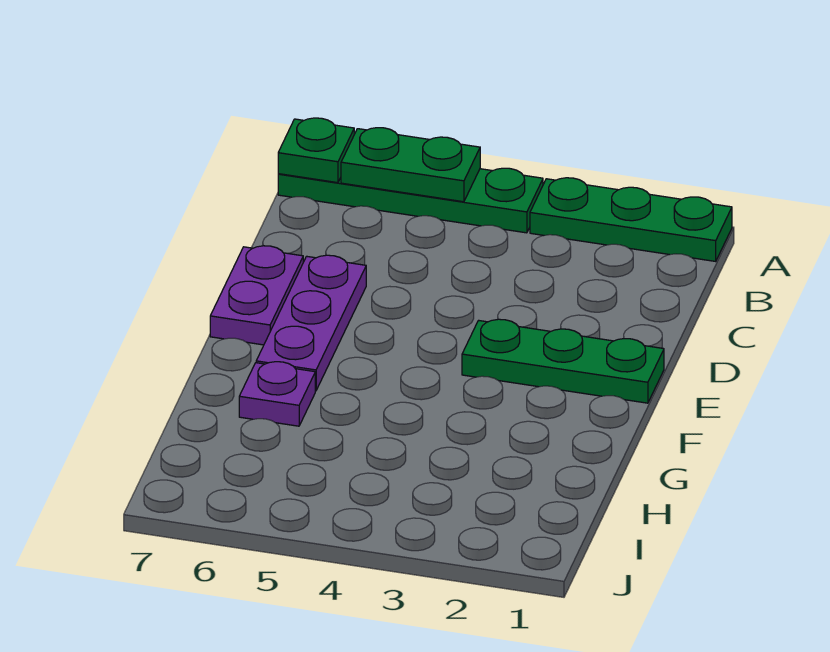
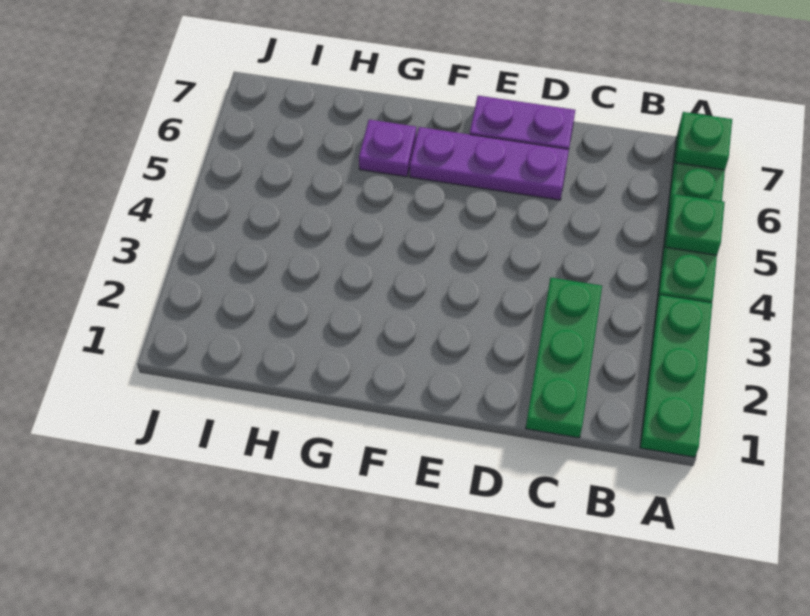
green plate A5:A6 level 2 -> green plate A5 level 2
green plate E1:E3 level 1 -> green plate C1:C3 level 1

